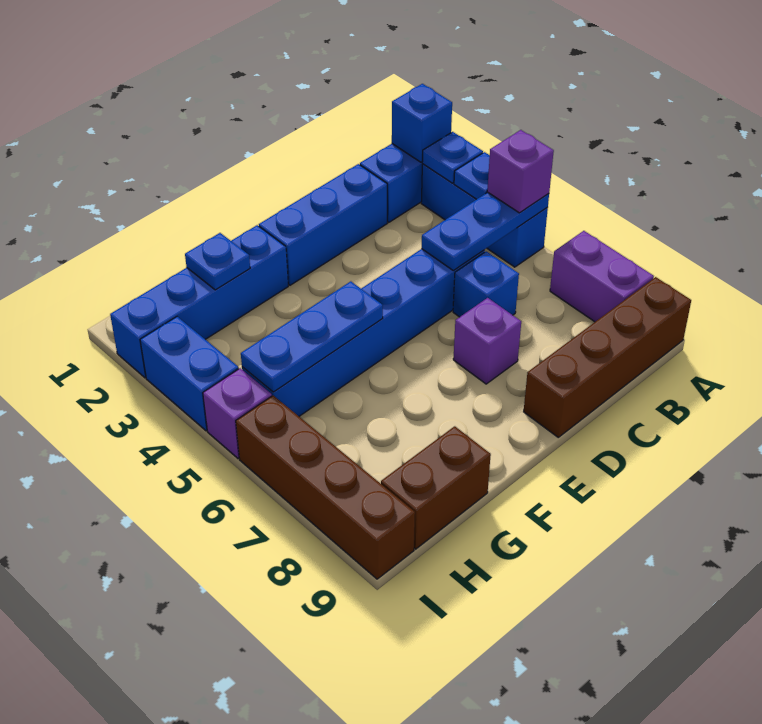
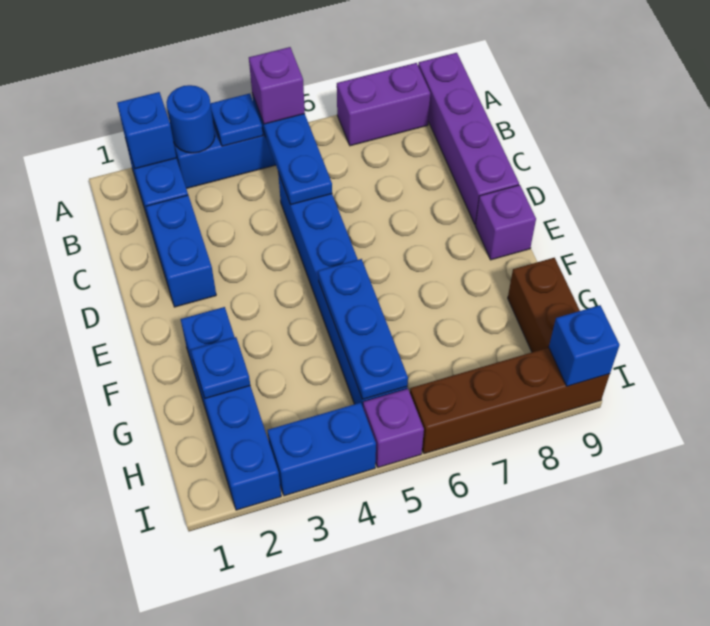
blue plate A3 level 2 -> blue round brick A3 level 2
brown brick A9:D9 level 1 -> purple brick A9:D9 level 1
blue brick C2:E2 level 1 -> blue brick C2:D2 level 1
blue brick C6 level 1 -> blue brick I9 level 2
purple brick D7 level 1 -> purple brick E9 level 1

